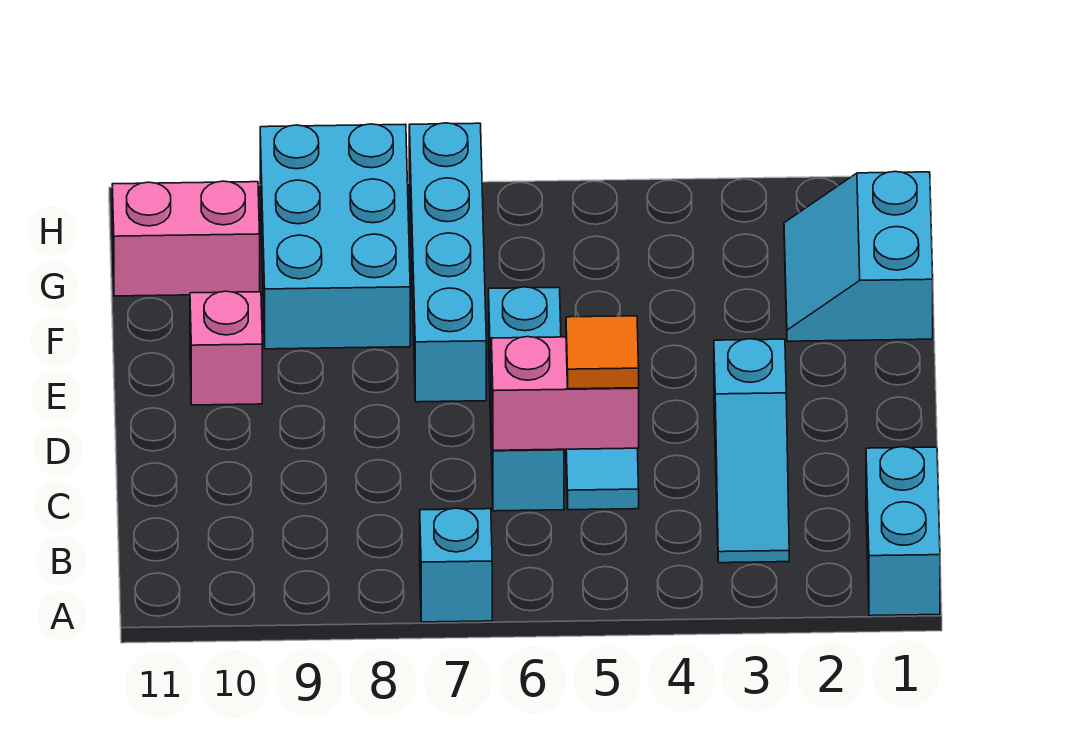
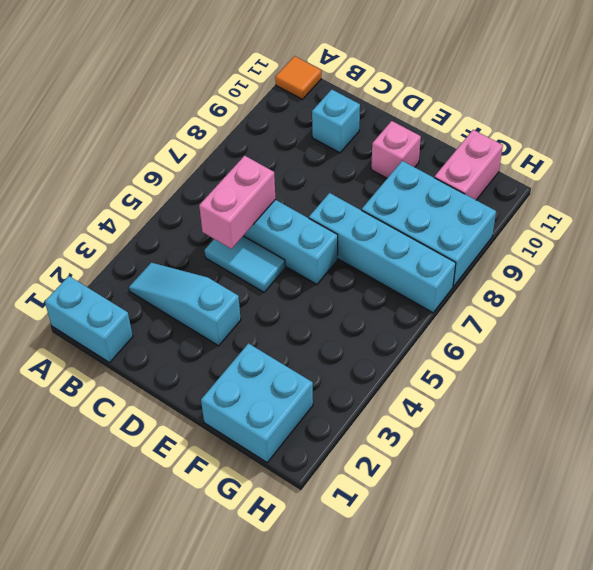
cyan brick A7 level 1 -> cyan brick C10 level 1
orange tile C5 level 3 -> orange tile A11 level 1
cyan slope F1:G2 level 1 top 1 -> cyan brick F1:G2 level 1

